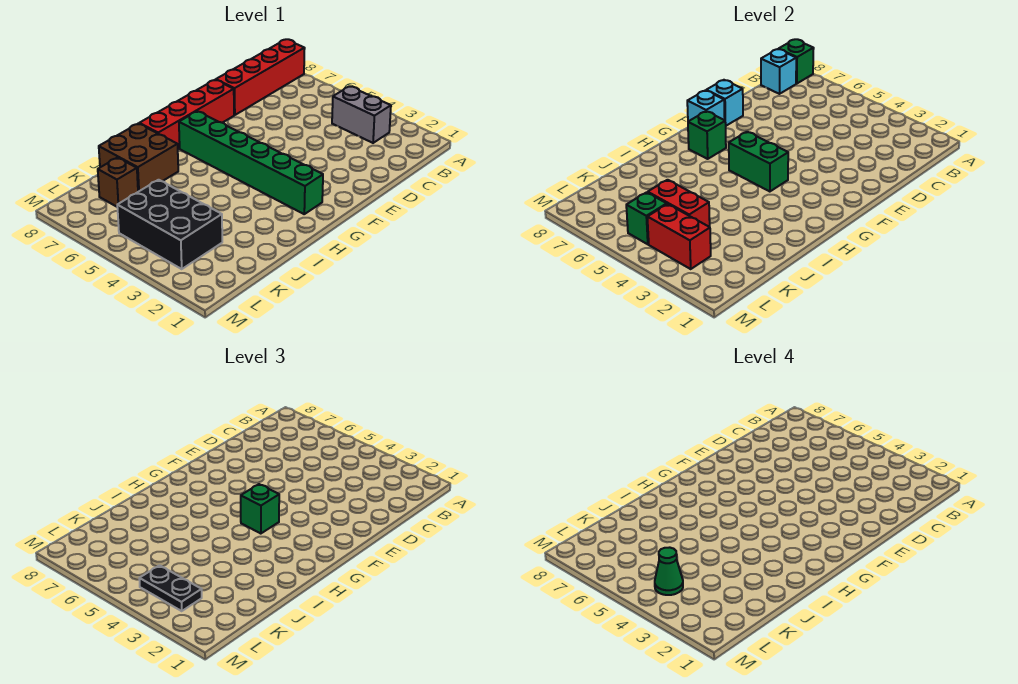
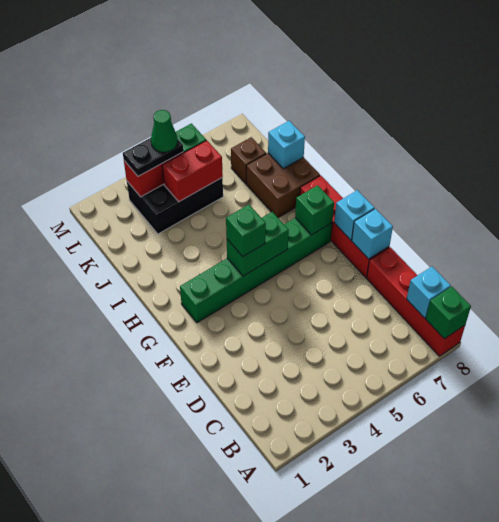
grey brick B3:B4 level 1 -> none
none -> cyan brick J8 level 2

